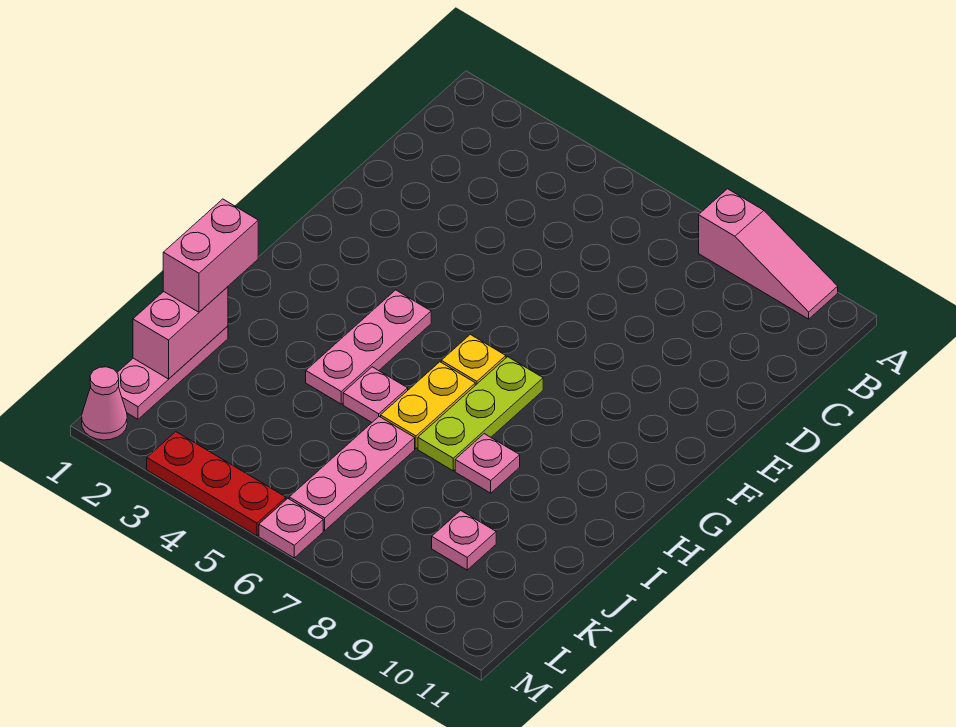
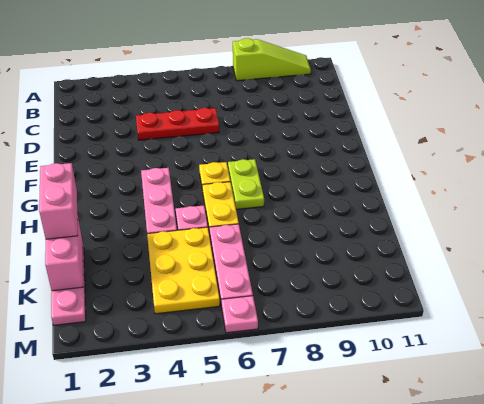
pink slope A8:A10 level 1 top 8 -> lime slope A8:A10 level 1 top 8
lime plate G7:I7 level 1 -> lime plate G7:H7 level 1
pink plate I8 level 1 -> none
none -> yellow plate J4:L5 level 1
pink plate K9 level 1 -> none
pink cone M1 level 1 -> none
red plate M3:M5 level 1 -> red plate D4:D6 level 1

